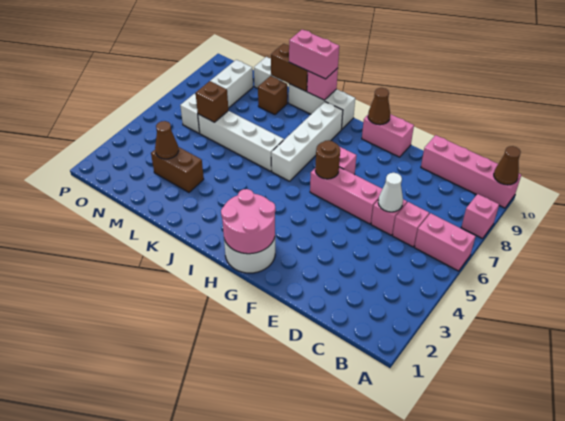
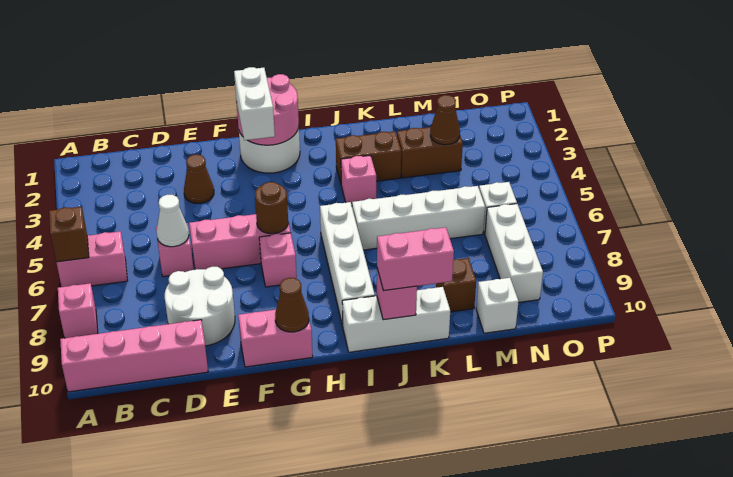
brown cone A10 level 2 -> brown cone E3 level 1
pink brick C6 level 1 -> pink brick J4 level 1
none -> white round brick D8:E9 level 1
none -> white brick G2:G3 level 3
brown brick K10:L10 level 2 -> brown brick J3:K3 level 1
brown brick M6 level 2 -> brown brick A6 level 2

